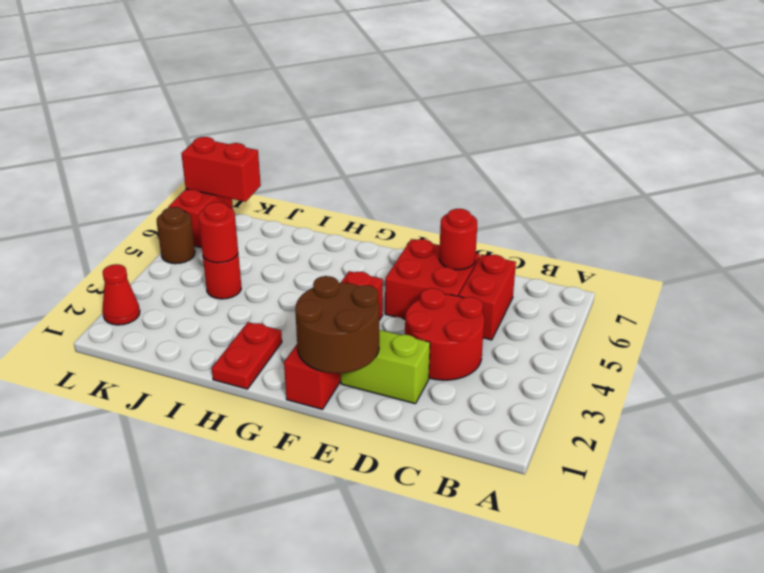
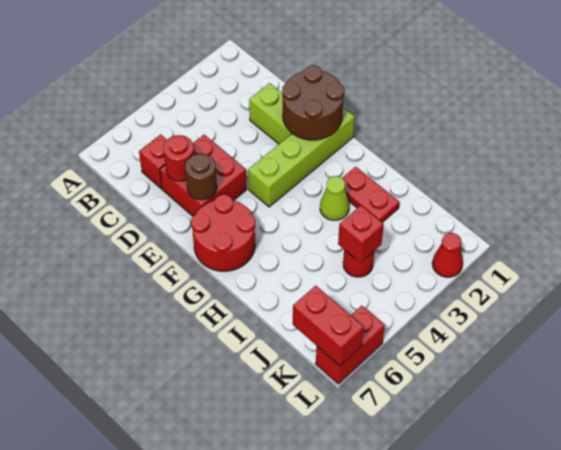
red round brick C3:D4 level 1 -> red round brick F6:G7 level 1
red brick C5:C6 level 1 -> red brick C6 level 1
red brick F1:F4 level 1 -> lime brick F1:F4 level 1
red plate H1:H2 level 1 -> red plate H2:I2 level 1
none -> lime cone H3 level 1
red round brick J4 level 2 -> red brick J4 level 2
brown round brick L5 level 1 -> brown round brick E6 level 2

